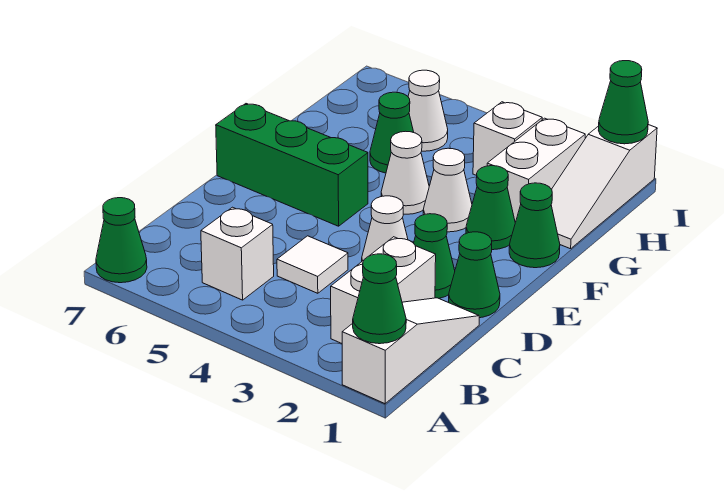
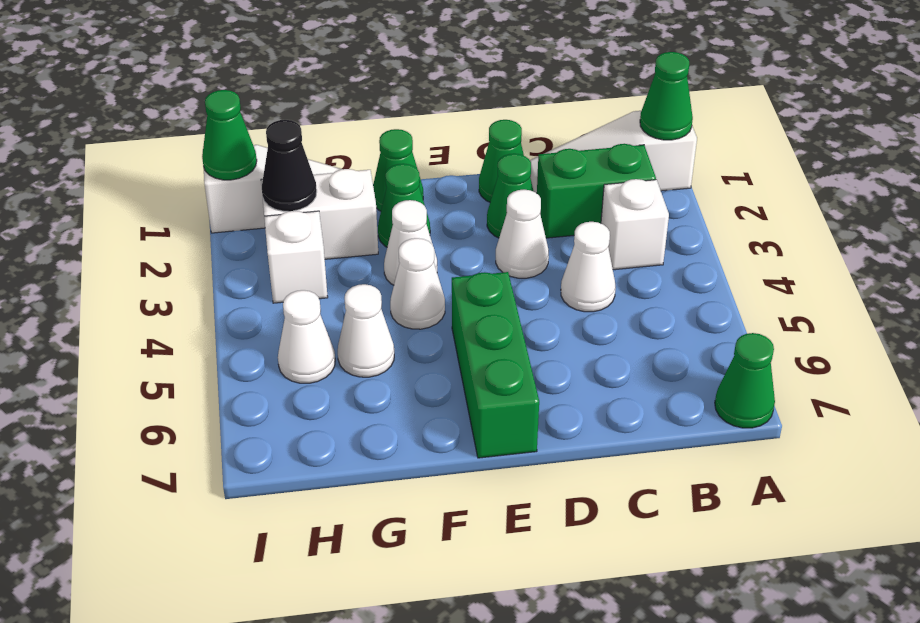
white brick B2:C2 level 1 -> green brick B2:C2 level 1
white brick B5 level 1 -> white brick B3 level 1
white tile C4 level 1 -> white cone C4 level 1
green cone G5 level 1 -> white cone G5 level 1
none -> black cone H2 level 2

